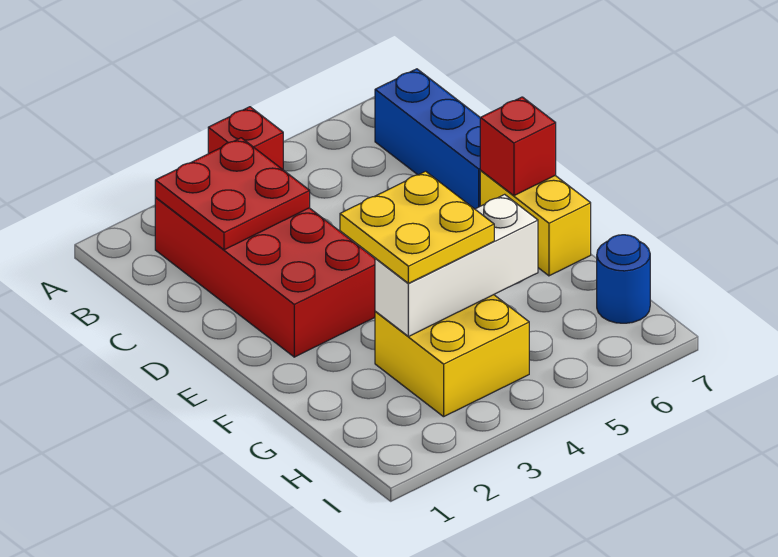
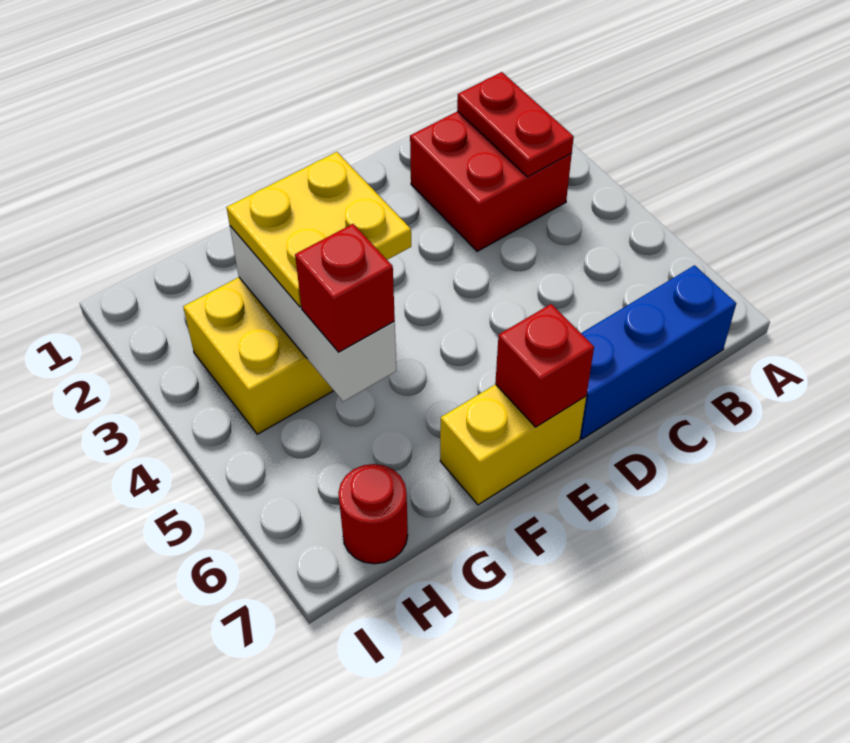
red brick A4 level 1 -> red brick G5 level 3
red brick B2:E3 level 1 -> red brick B2:C3 level 1
red plate B2:C3 level 2 -> red plate B2:B3 level 2
blue round brick H7 level 1 -> red round brick H7 level 1

